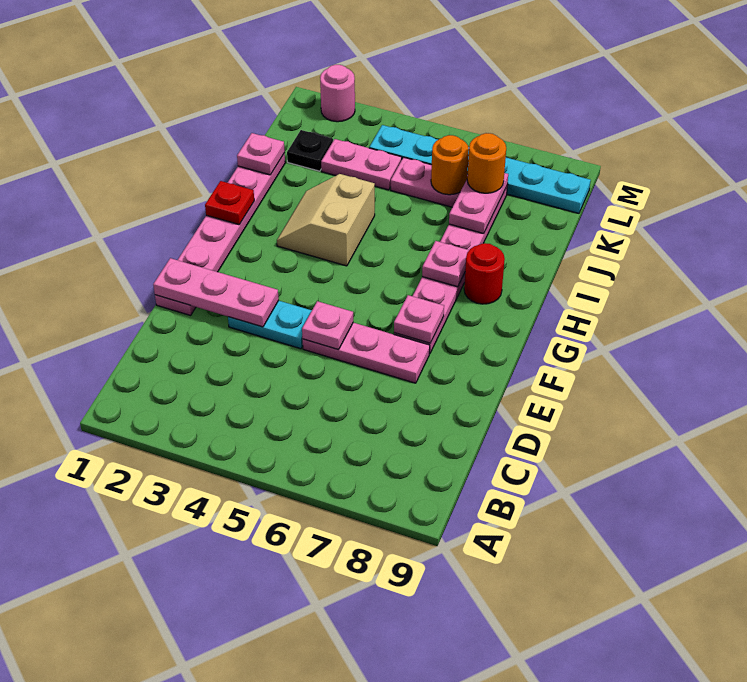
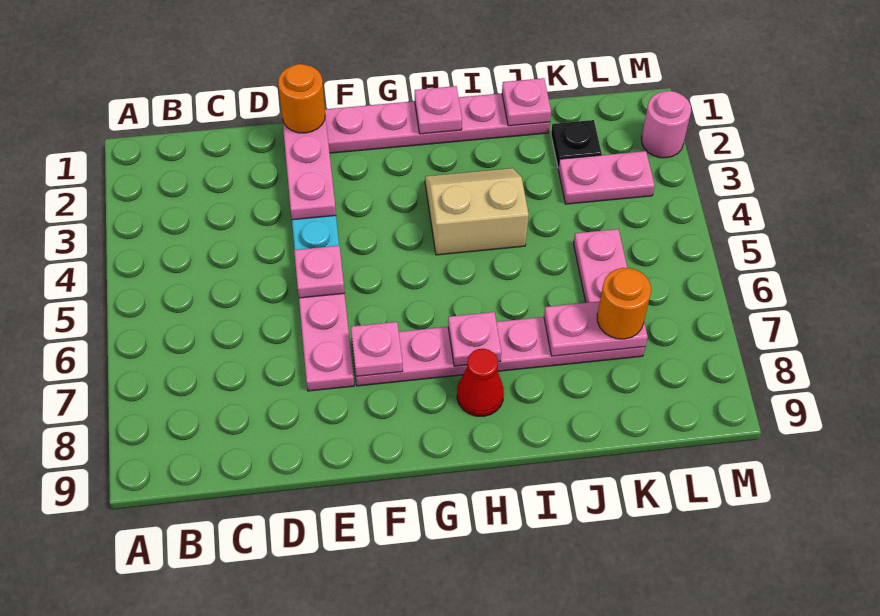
red plate H1 level 2 -> pink plate H1 level 2
red round brick H8 level 1 -> red cone H8 level 1
pink plate K3:K4 level 1 -> pink plate K3:L3 level 1
orange round brick K6 level 2 -> orange round brick E1 level 3
cyan plate L4:L9 level 1 -> none

